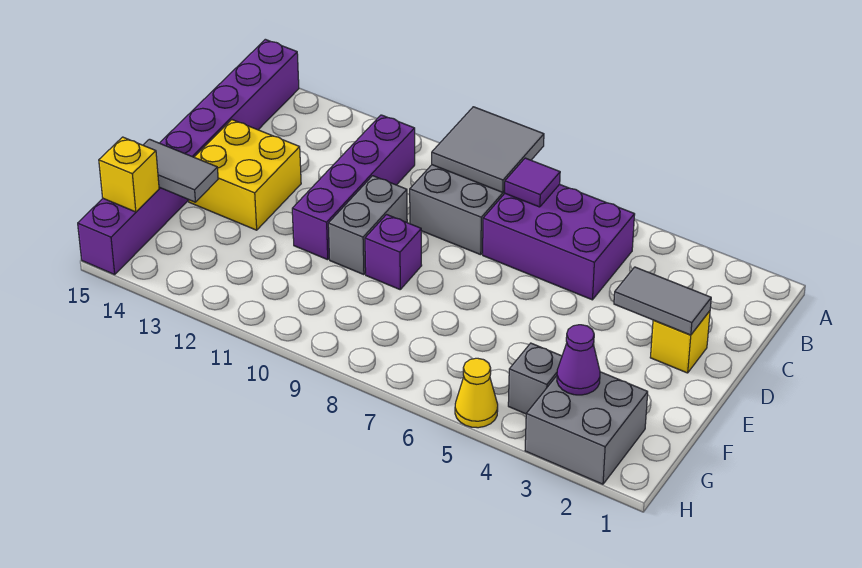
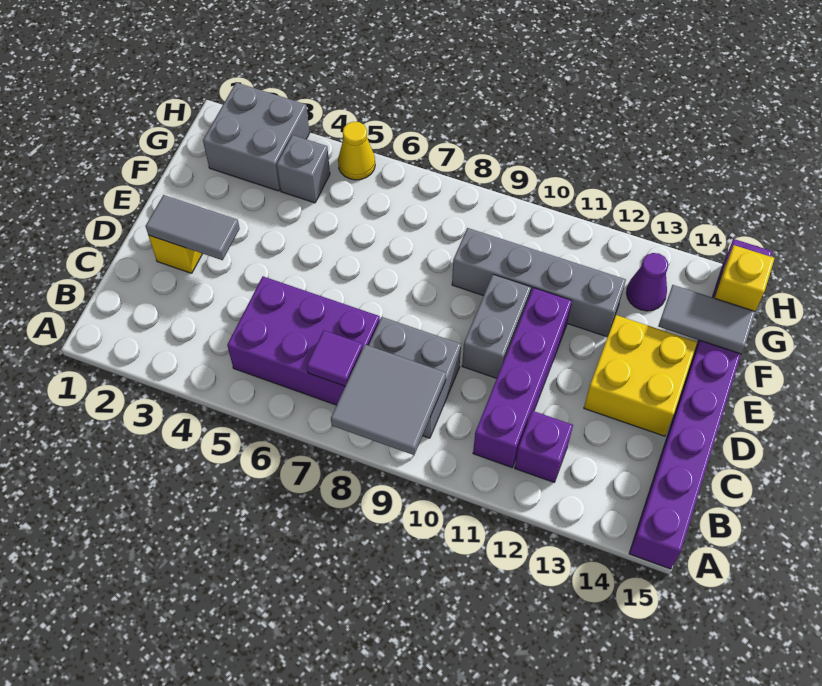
purple brick E9 level 1 -> purple brick B12 level 1
none -> grey brick F9:F12 level 1
purple cone G3 level 2 -> purple cone G13 level 1

